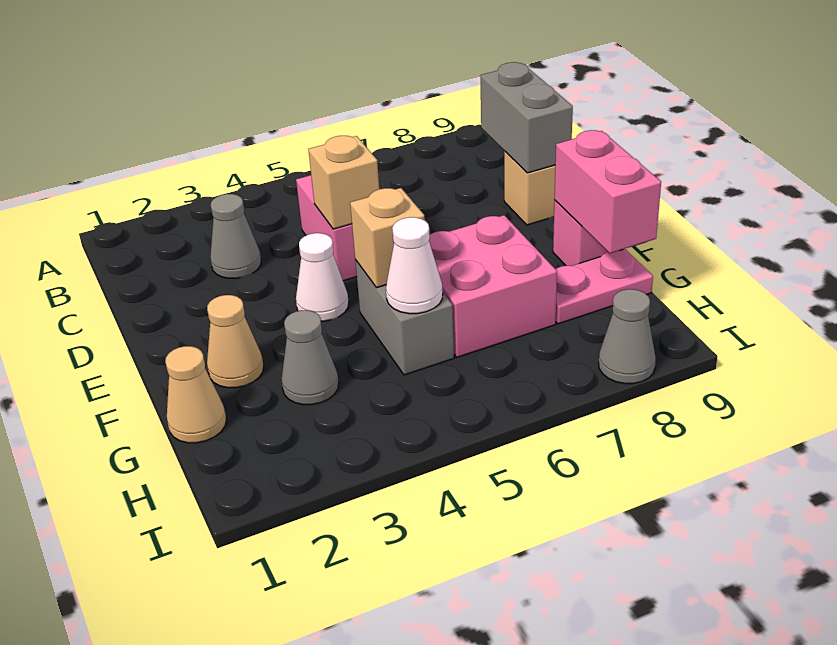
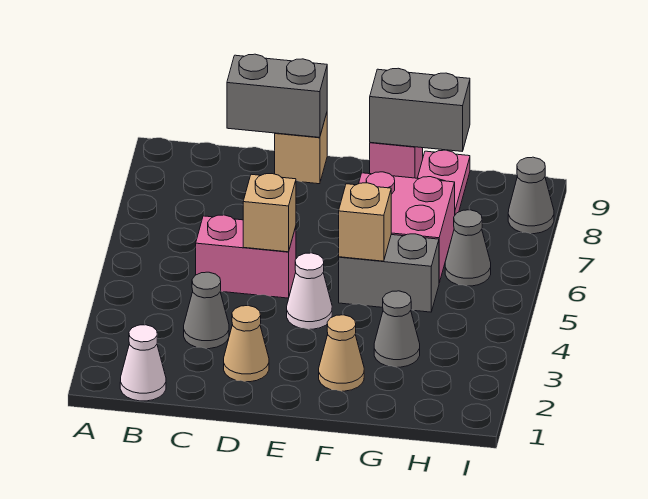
pink brick F9:G9 level 2 -> grey brick F9:G9 level 2
tan cone G1 level 1 -> tan cone D2 level 1
white cone G5 level 2 -> white cone B1 level 1
none -> grey cone H6 level 1

